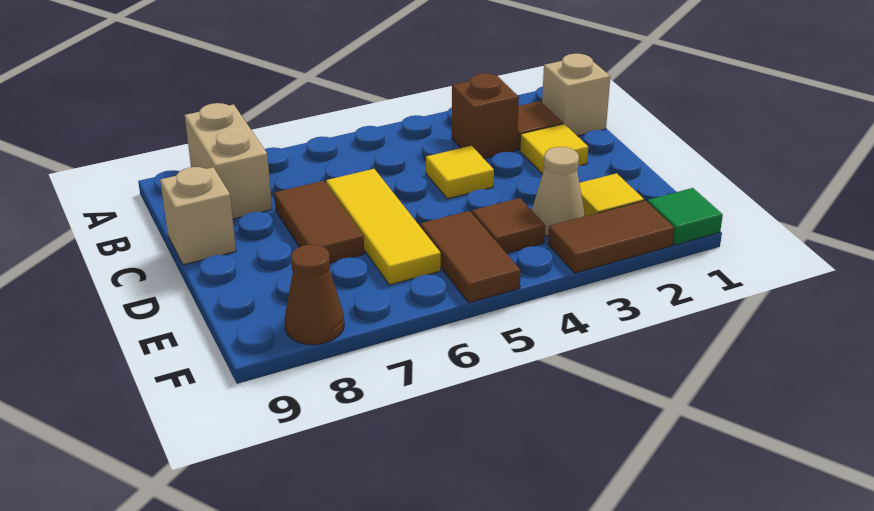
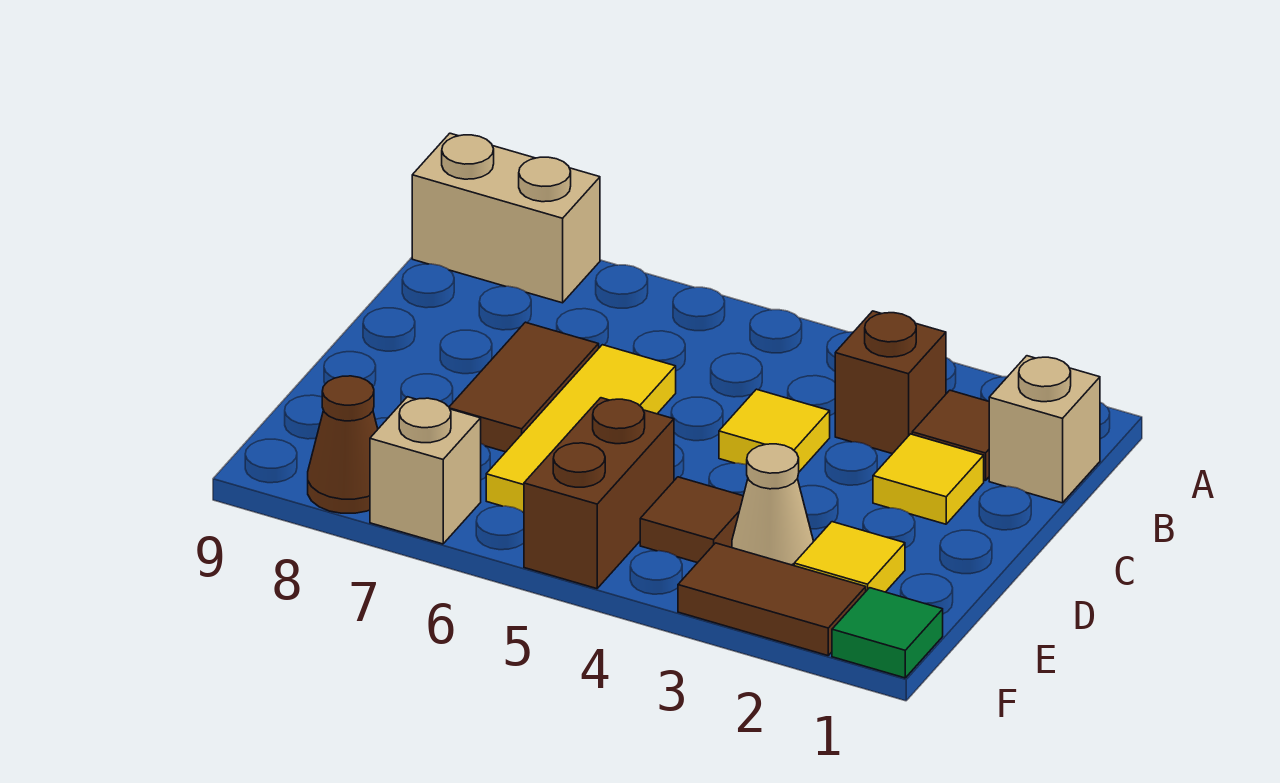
tan brick A8:B8 level 1 -> tan brick A8:A9 level 1
tan brick C9 level 1 -> tan brick F7 level 1
brown tile E5:F5 level 1 -> brown brick E5:F5 level 1

